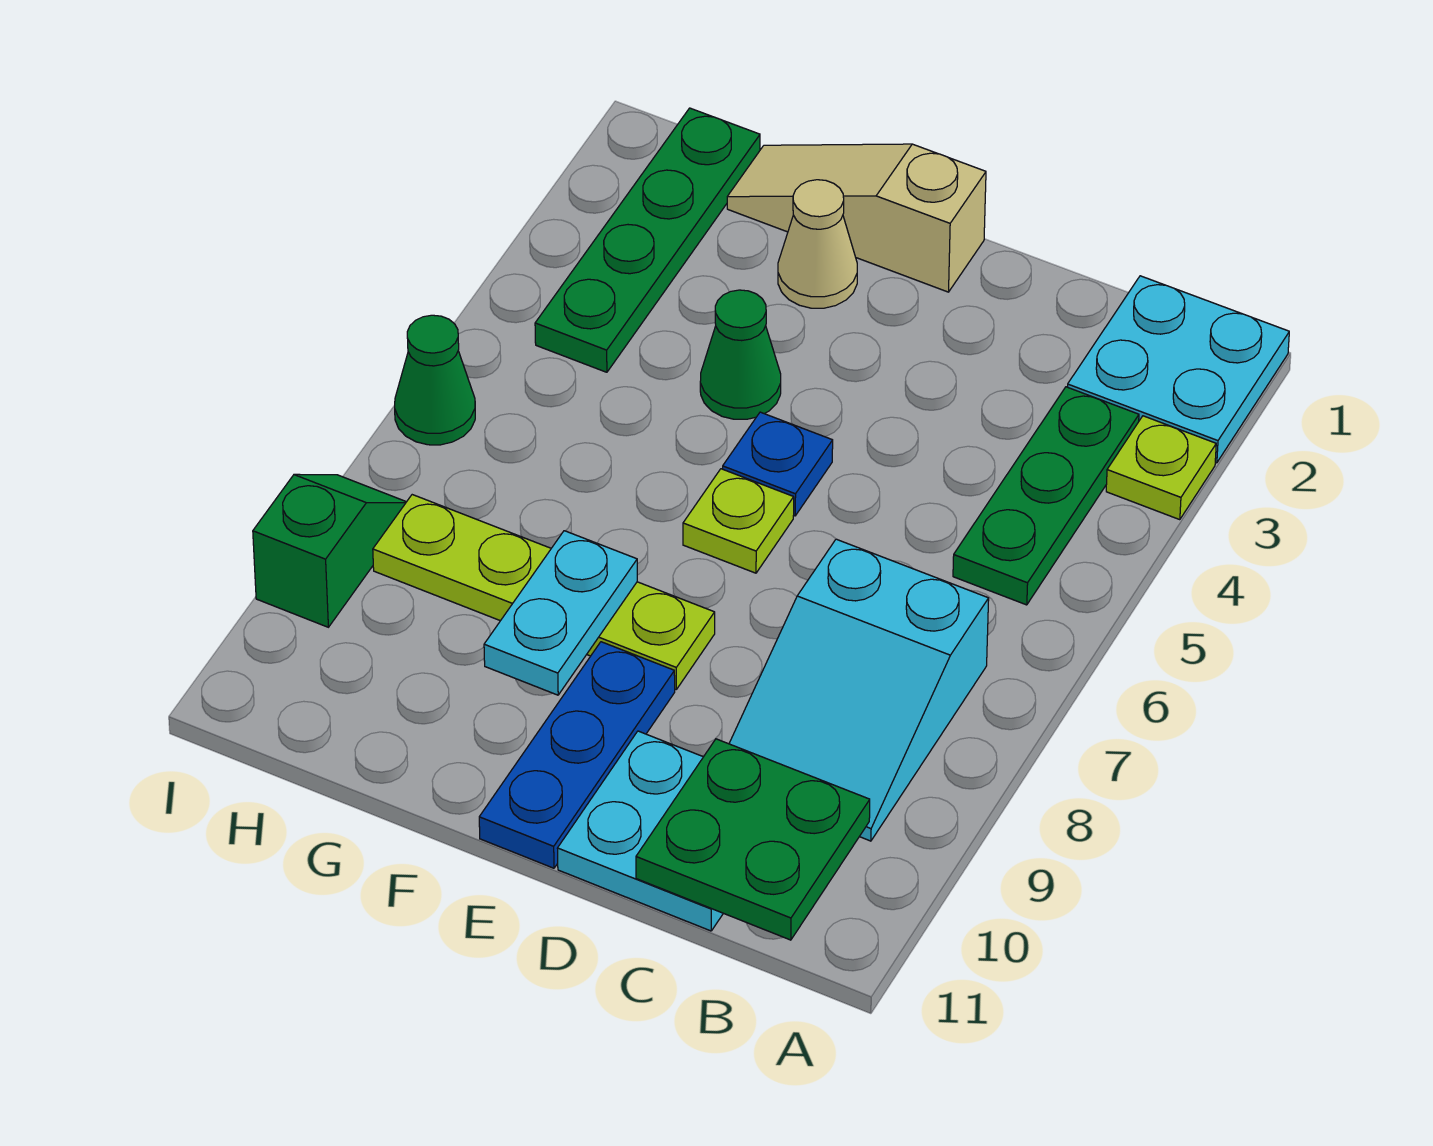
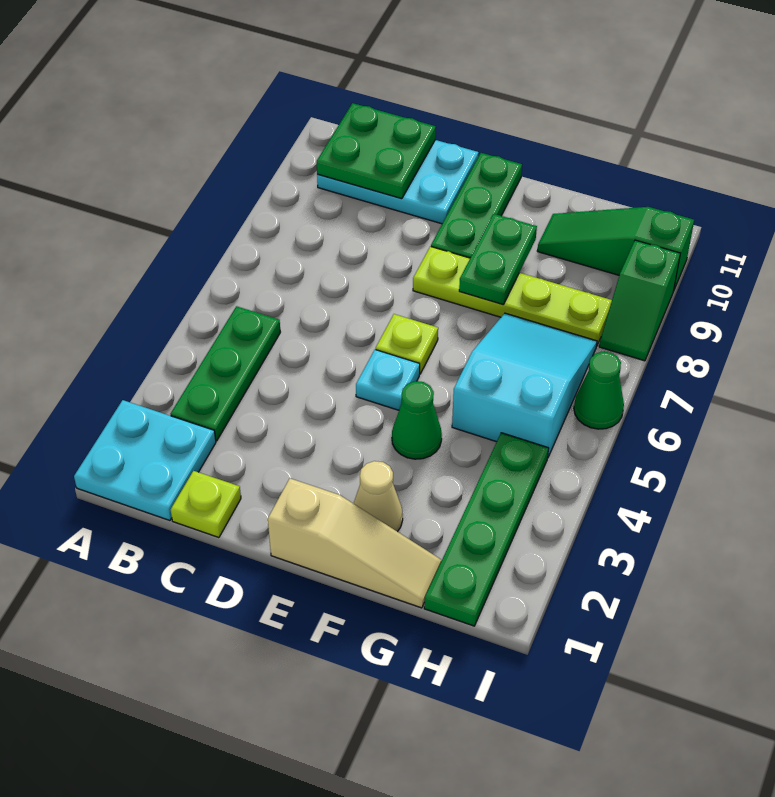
lime plate A3 level 1 -> lime plate C1 level 1
cyan slope B7:C9 level 1 top 7 -> cyan slope G5:H7 level 1 top 5
cyan plate C10:D11 level 1 -> cyan plate B10:D11 level 1
blue plate E5 level 1 -> cyan plate E5 level 1
blue plate E9:E11 level 1 -> green plate E9:E11 level 1
cyan plate F8:F9 level 2 -> green plate F8:F9 level 2
none -> green slope G10:I10 level 1 top I

